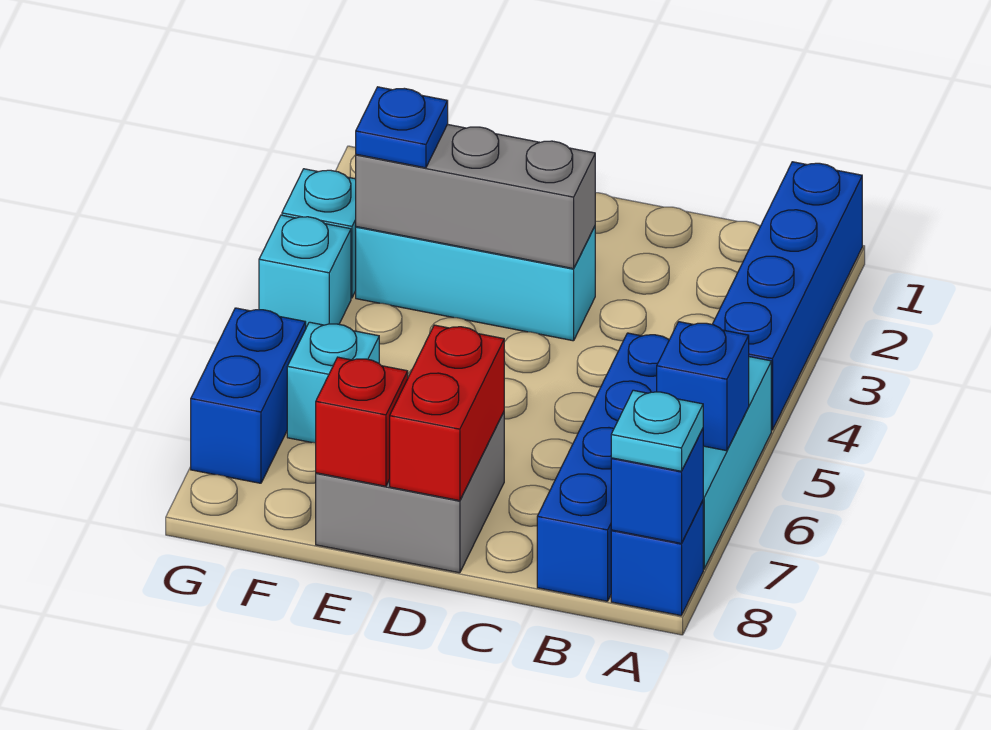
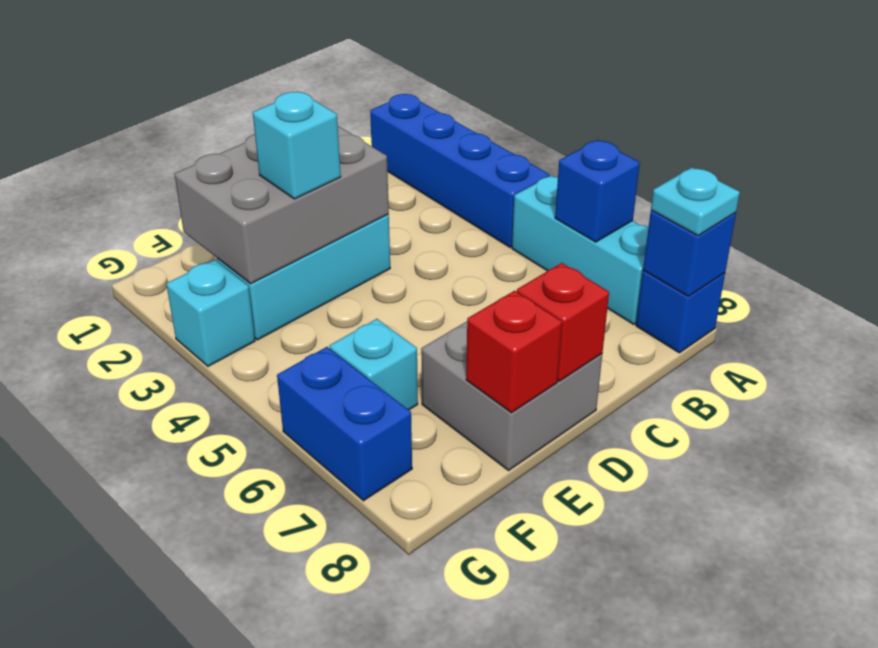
blue brick B5:B8 level 1 -> none
grey brick D3:F3 level 2 -> grey brick D2:F3 level 2
red brick D7:D8 level 2 -> red brick D8 level 2
blue plate F3 level 3 -> none
cyan brick G4 level 1 -> cyan brick E3 level 3

